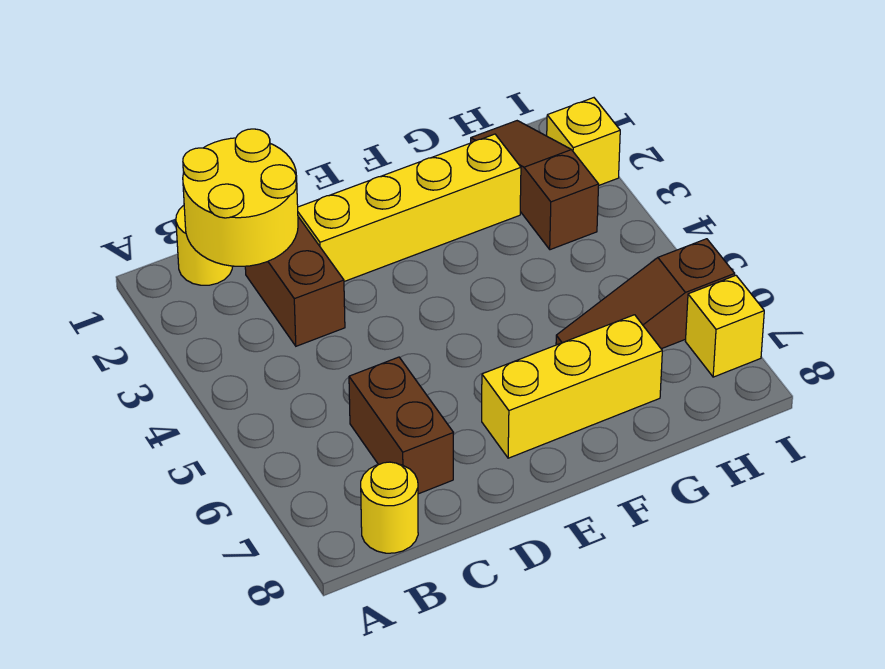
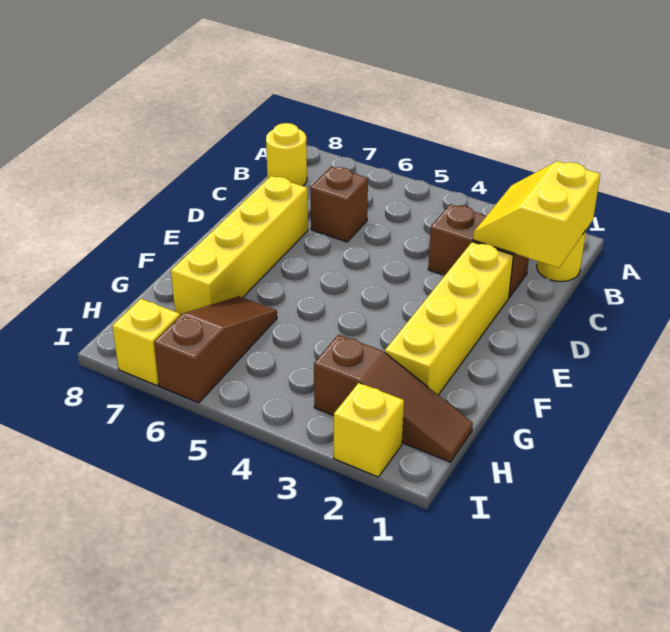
yellow round brick B1:C2 level 2 -> yellow slope B1:C2 level 2 top 1
brown brick C6:C7 level 1 -> brown brick C6 level 1
yellow brick E7:G7 level 1 -> yellow brick D7:G7 level 1

